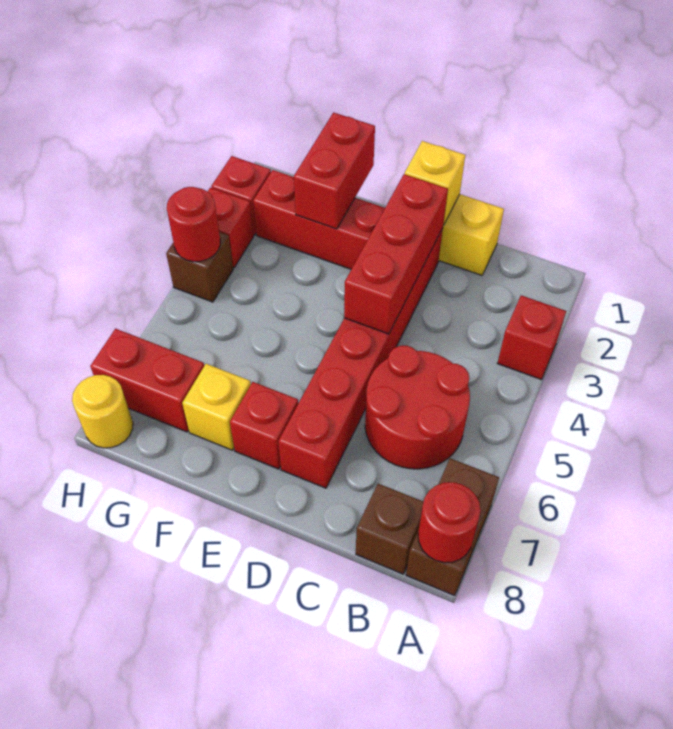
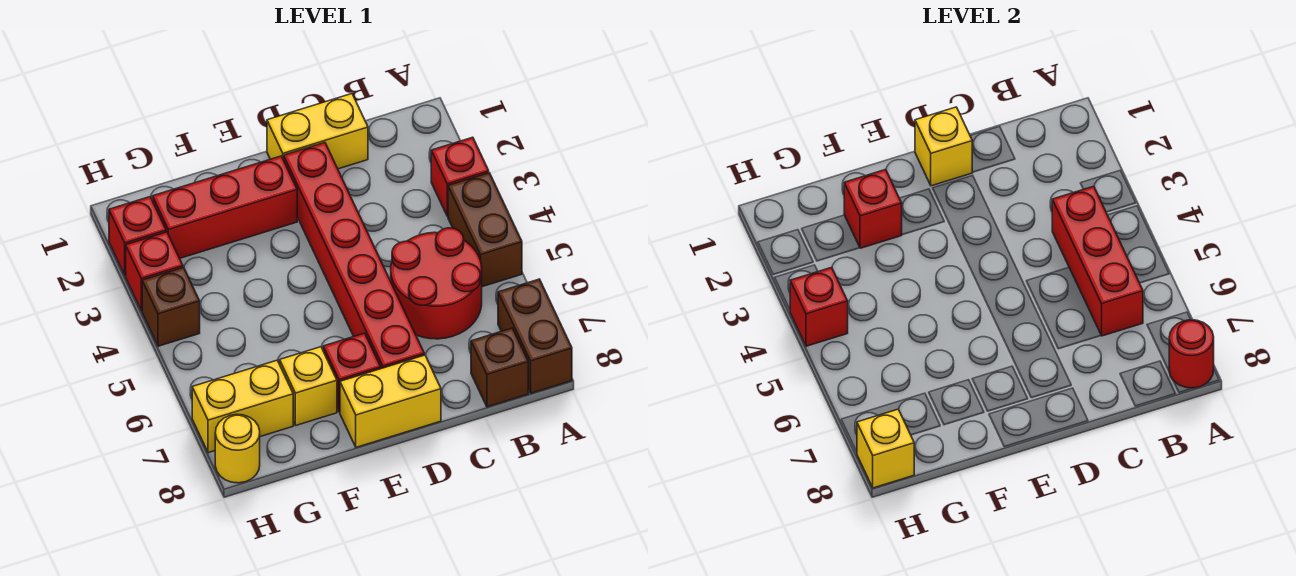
none -> brown brick A4:A5 level 1
red brick D2:D4 level 2 -> red brick B4:B6 level 2
none -> yellow brick D8:E8 level 1
red brick F1:F2 level 2 -> red brick F2 level 2
red brick G7:H7 level 1 -> yellow brick G7:H7 level 1
red round brick H4 level 2 -> red brick H4 level 2
none -> yellow brick H8 level 2

